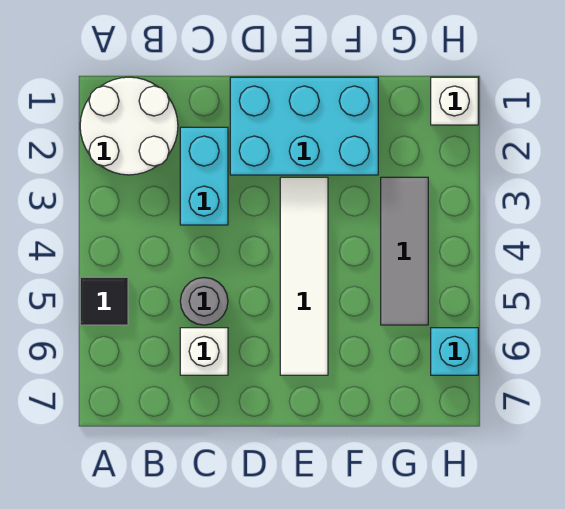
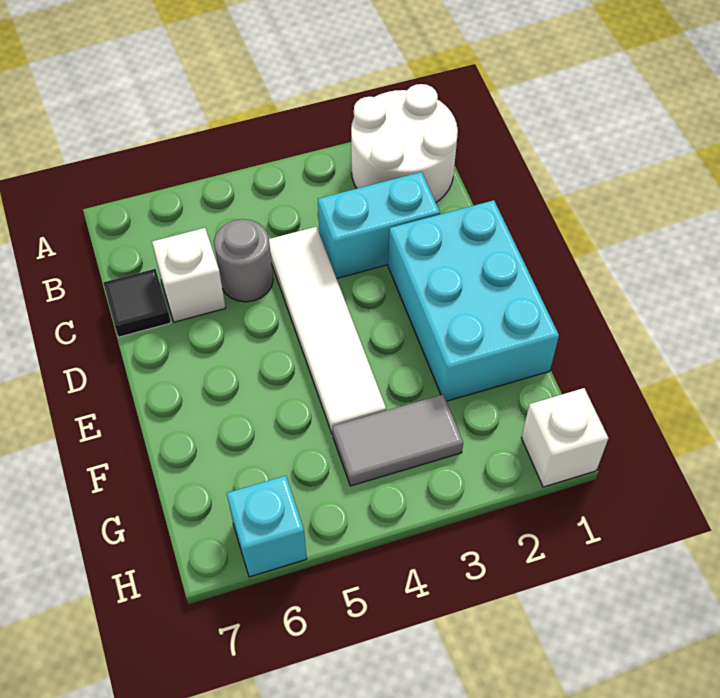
black tile A5 level 1 -> black tile C7 level 1
white tile E3:E6 level 1 -> white tile C4:F4 level 1
grey tile G3:G5 level 1 -> grey tile G3:G4 level 1

